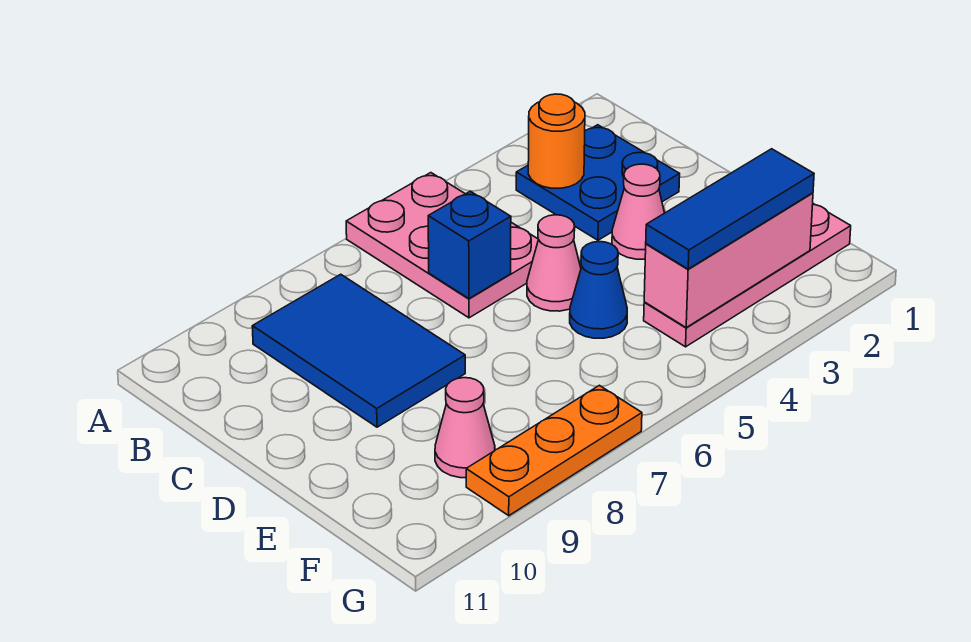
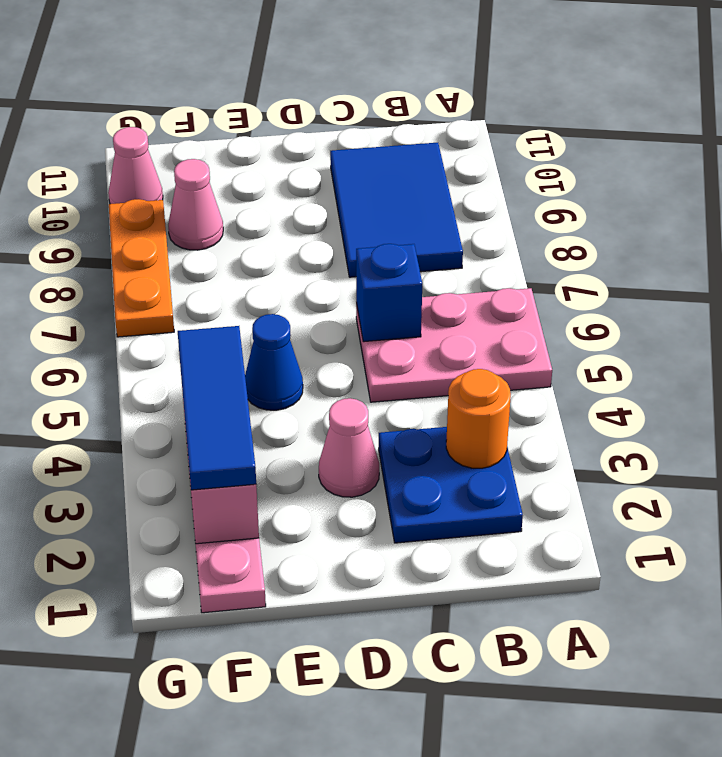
blue tile B8:D9 level 1 -> blue tile B8:C10 level 1
pink cone D5 level 1 -> pink cone G10 level 1

